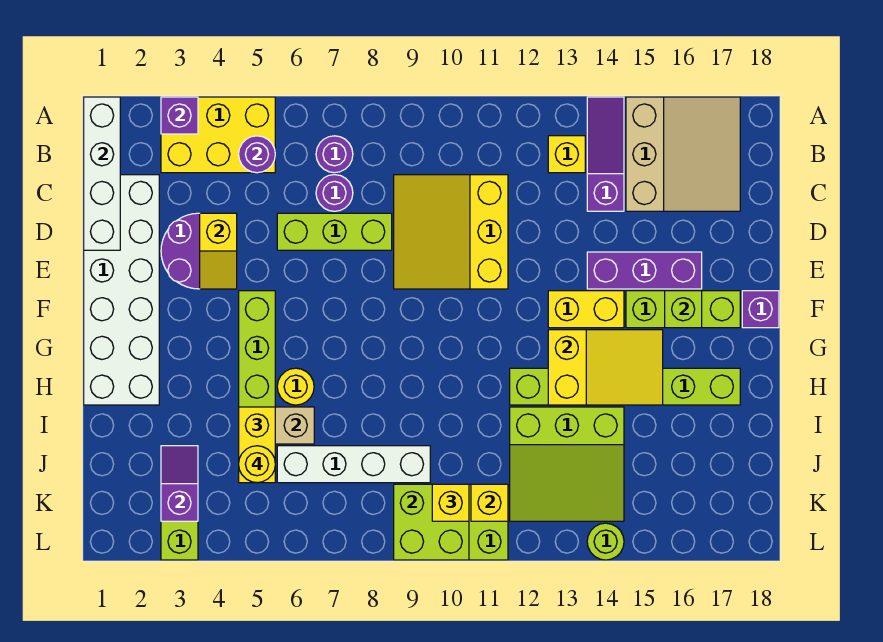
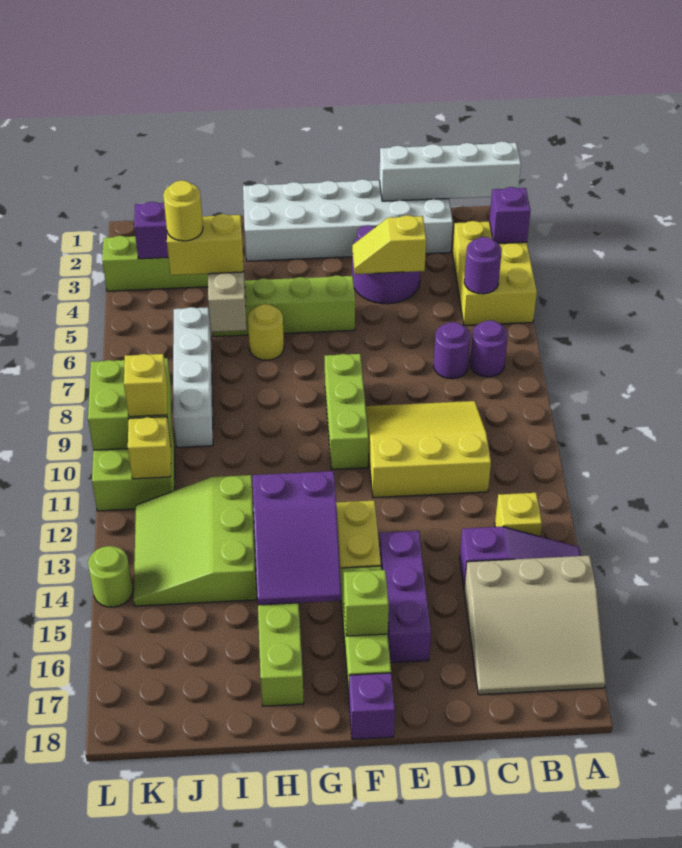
lime brick D6:D8 level 1 -> lime brick F8:F10 level 1
yellow slope G13:H15 level 2 top 13 -> purple slope G13:H15 level 2 top 13

